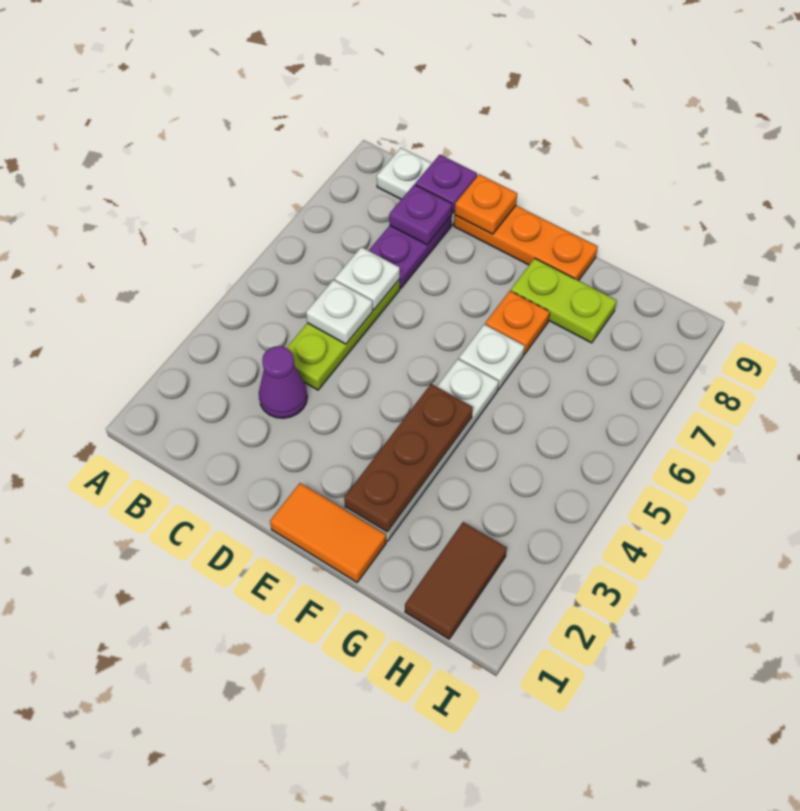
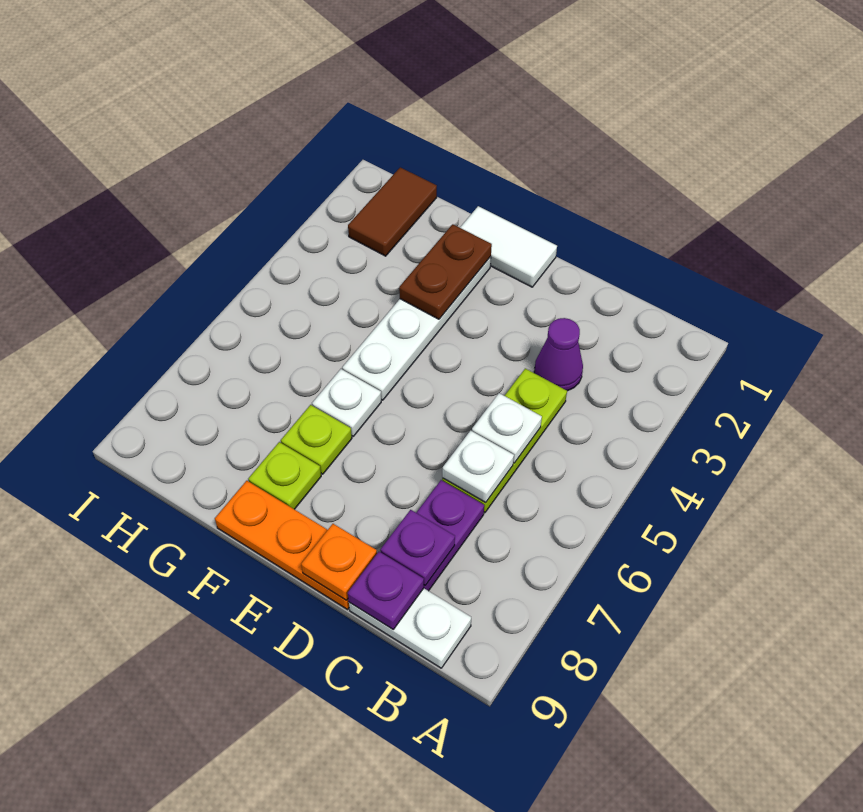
orange tile E1:F1 level 1 -> white tile E1:F1 level 1
brown plate F2:F4 level 2 -> brown plate F2:F3 level 2
orange plate F7 level 1 -> lime plate F7 level 1
lime plate F8:G8 level 1 -> lime plate F8 level 1

